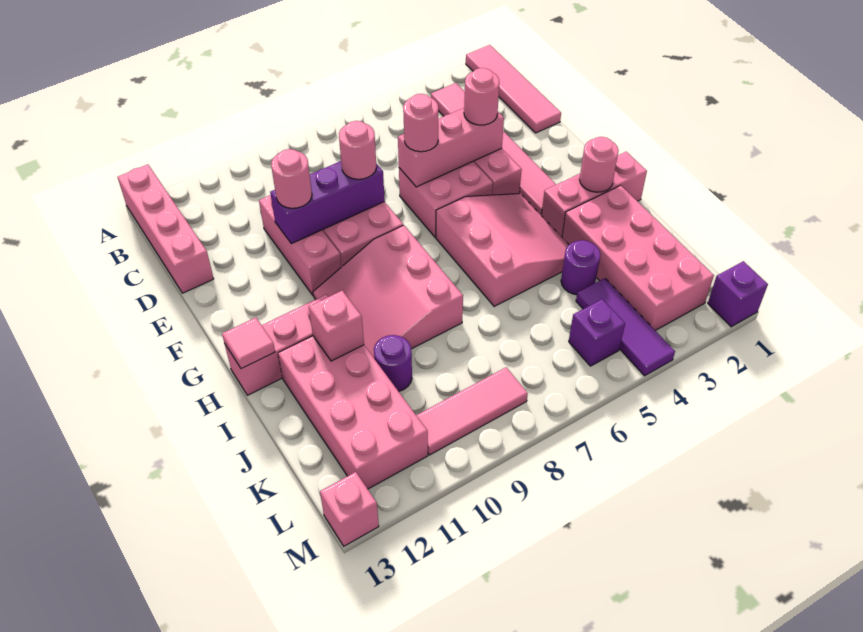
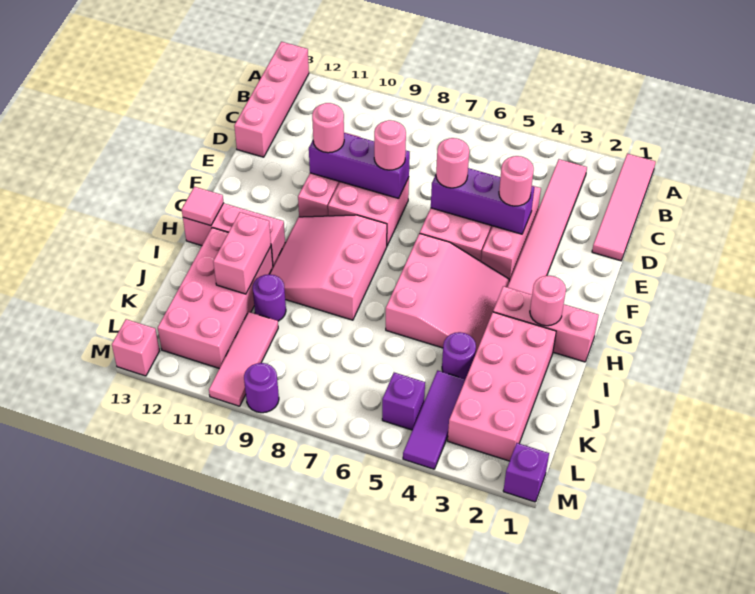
pink brick E4:E6 level 2 -> purple brick E4:E6 level 2
pink brick I11 level 2 -> pink brick I11:J11 level 2
pink tile L8:L10 level 1 -> pink tile K10:M10 level 1
none -> purple round brick M9 level 1

